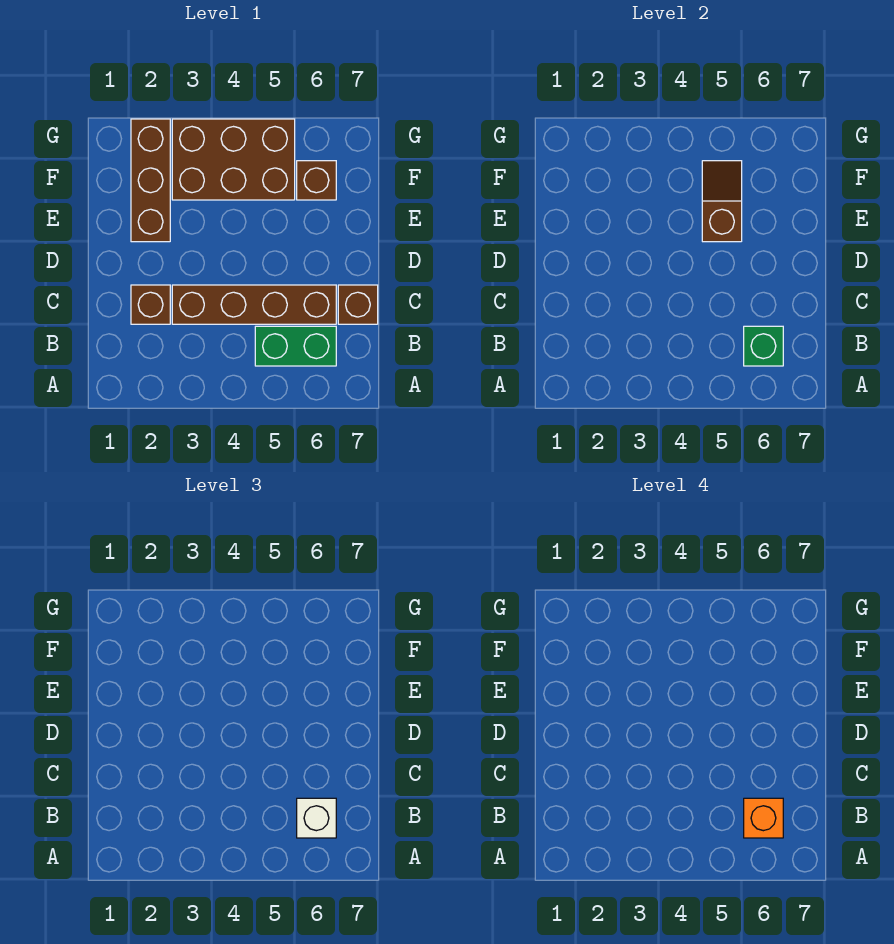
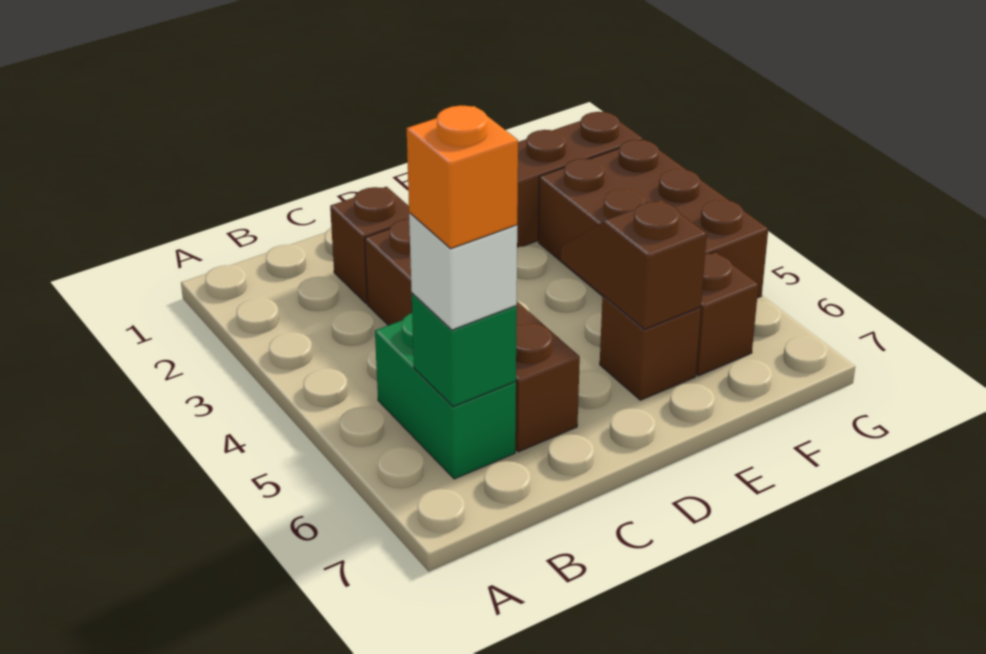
brown brick C7 level 1 -> brown brick E6 level 1
brown slope E5:F5 level 2 top E -> brown slope E5:E6 level 2 top 6

